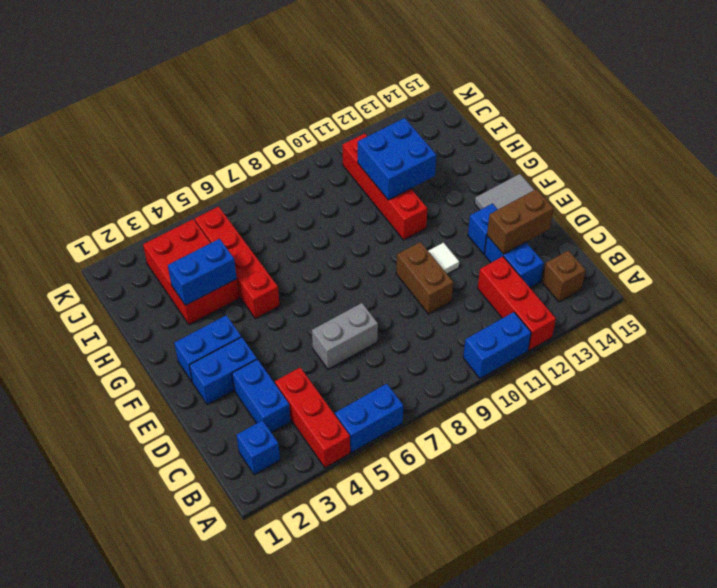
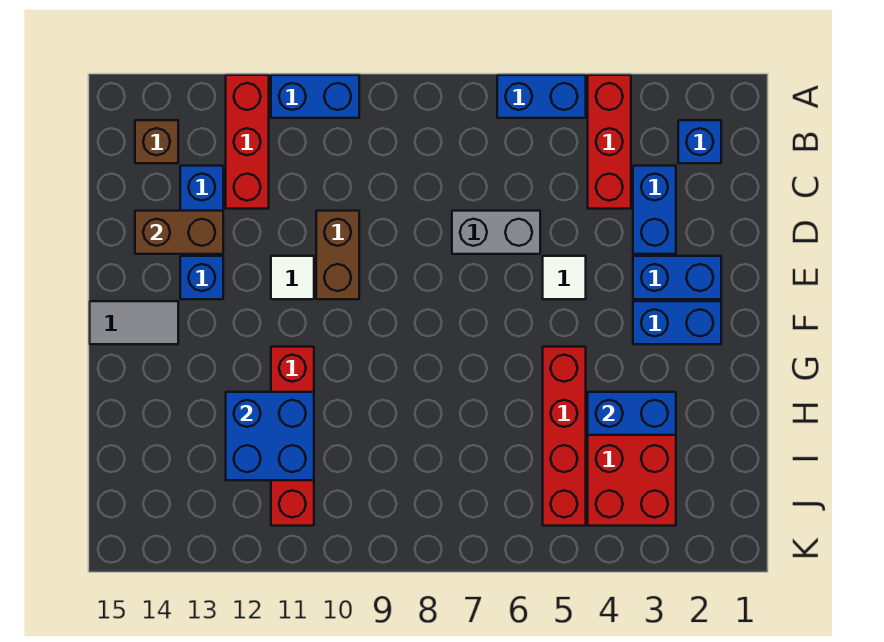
none -> white tile E5 level 1

